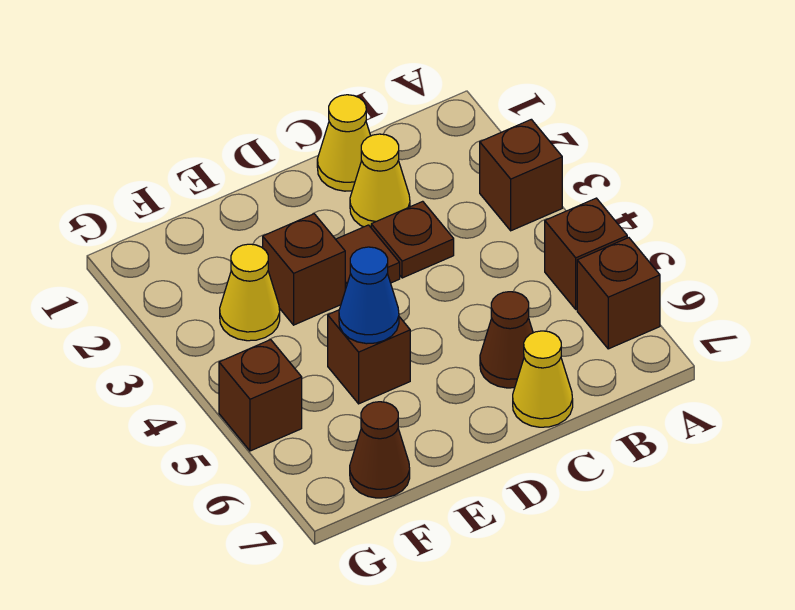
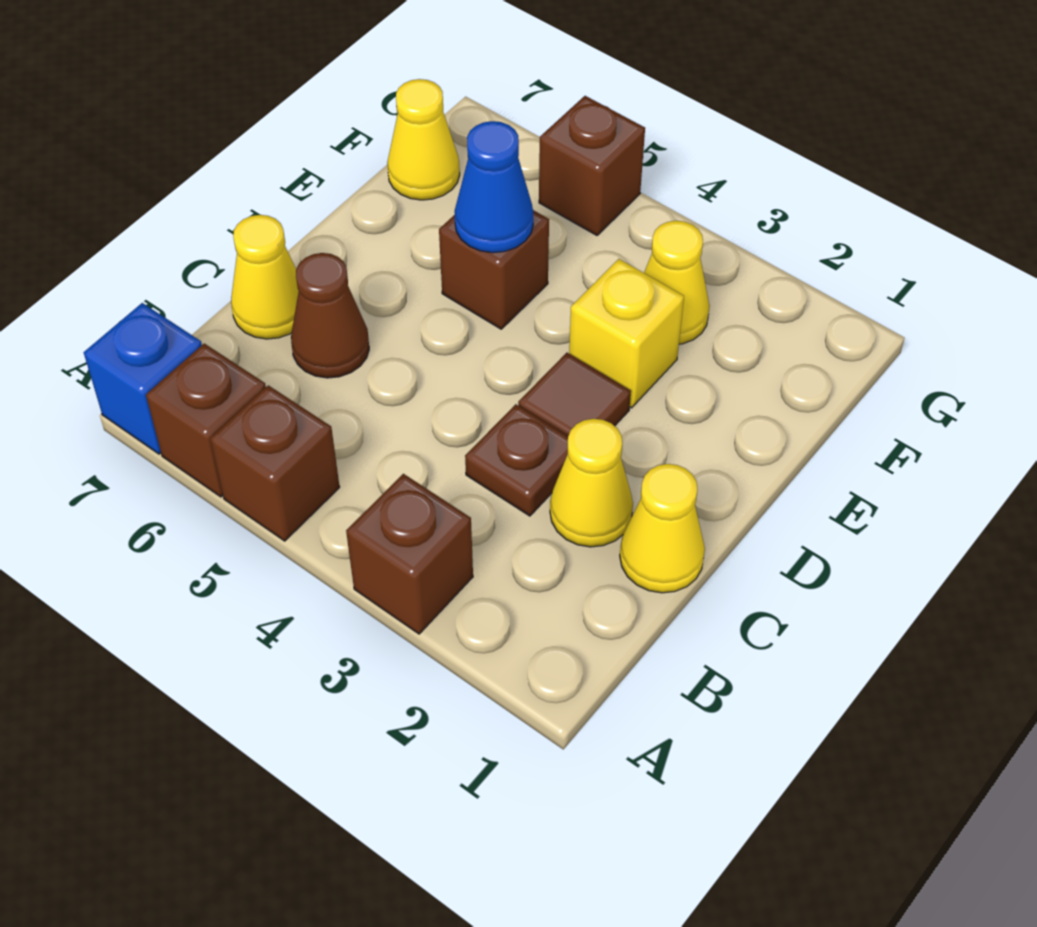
none -> blue brick A7 level 1
brown brick E3 level 1 -> yellow brick E3 level 1
brown cone F7 level 1 -> yellow cone F7 level 1

